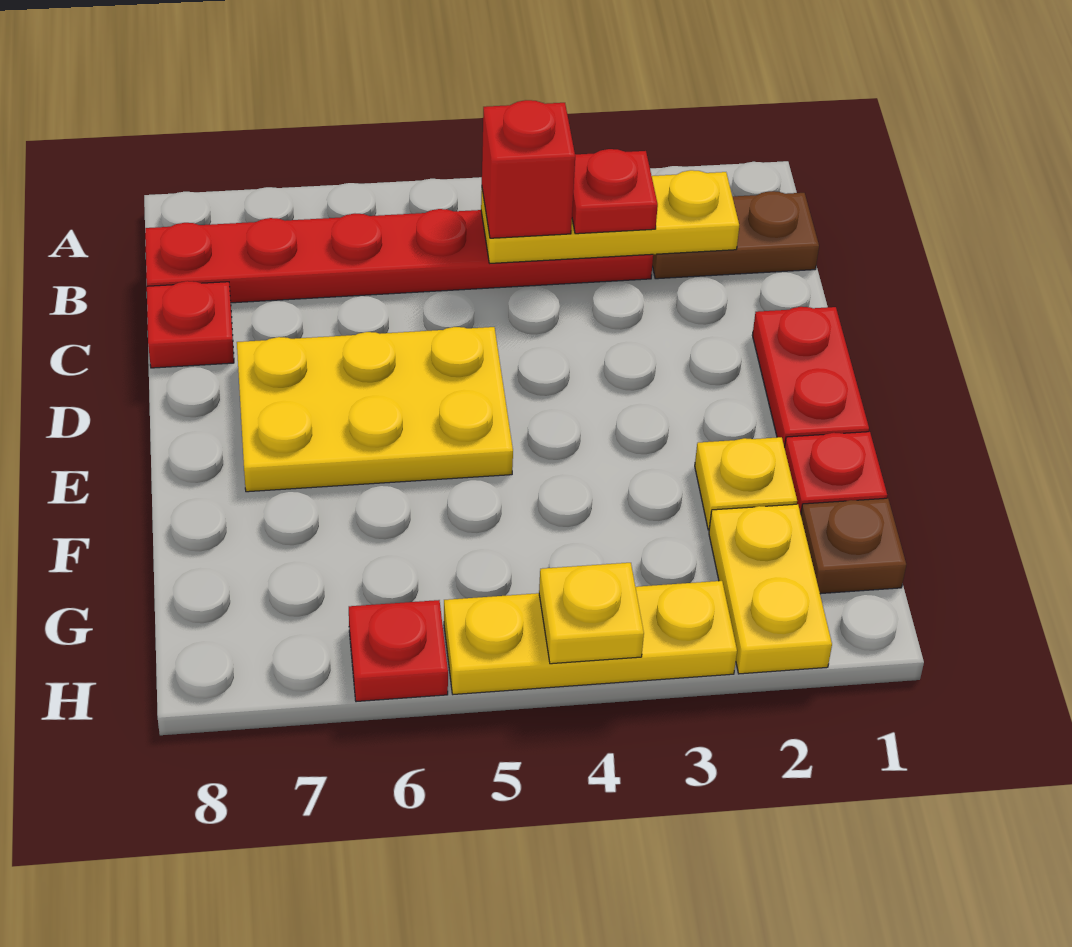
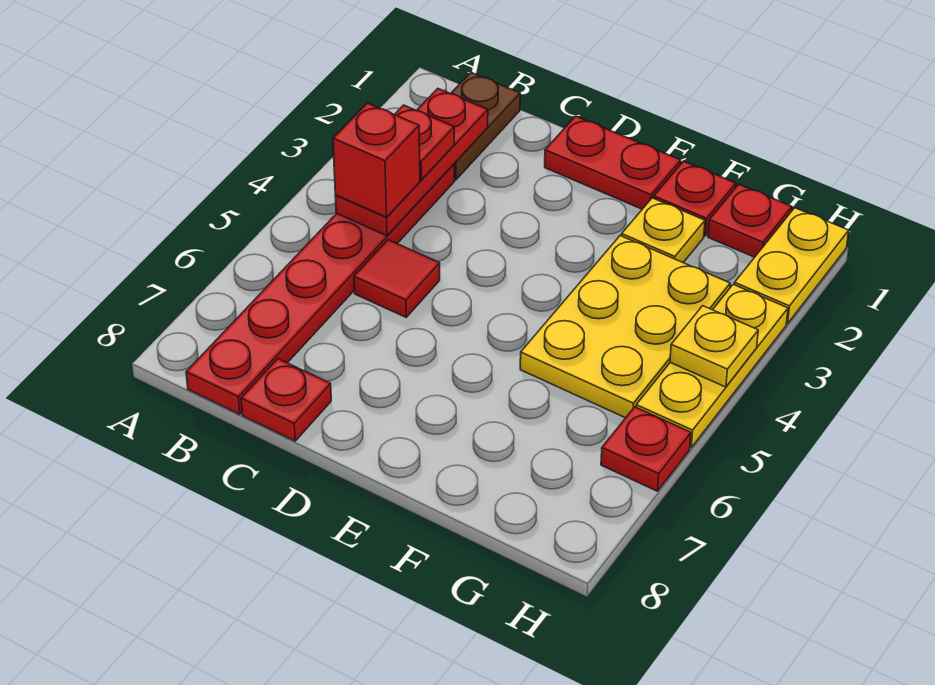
yellow plate B2:B4 level 2 -> red plate B2:B4 level 2
none -> red tile C5 level 1
yellow plate D5:E7 level 1 -> yellow plate F3:G5 level 1
brown plate G1 level 1 -> red plate G1 level 1
yellow plate G2:H2 level 1 -> yellow plate H1:H2 level 1

